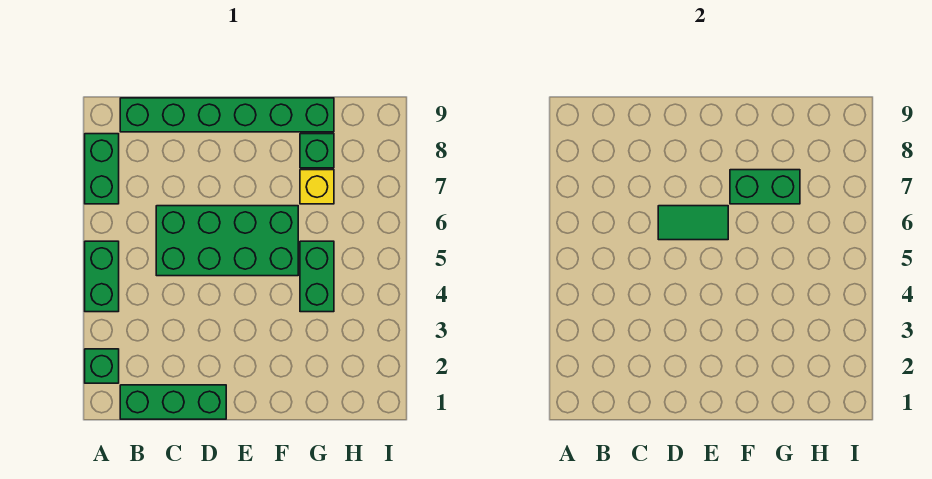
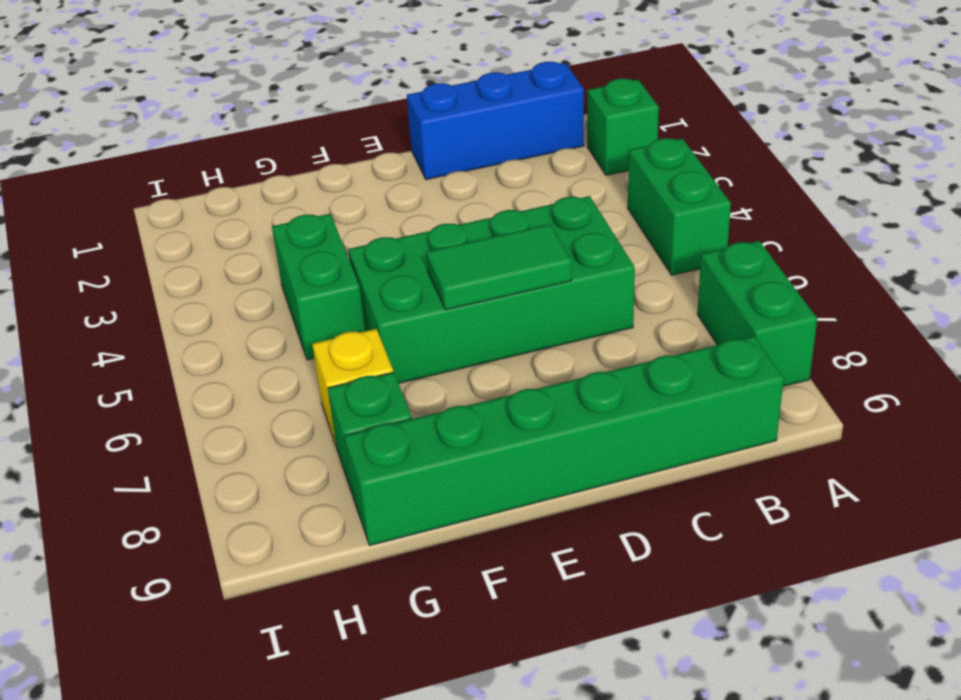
green brick B1:D1 level 1 -> blue brick B1:D1 level 1
green brick F7:G7 level 2 -> none

